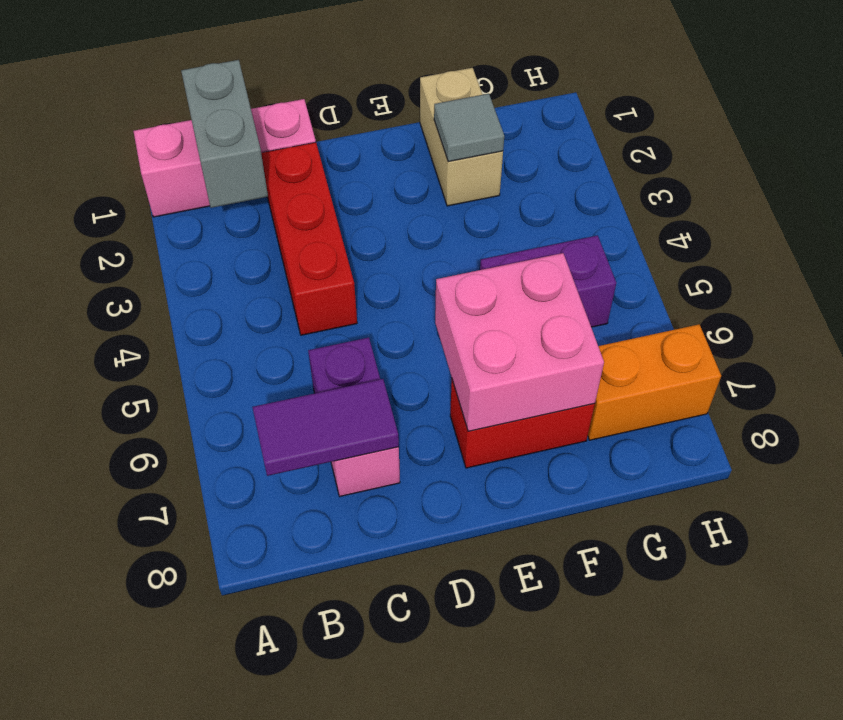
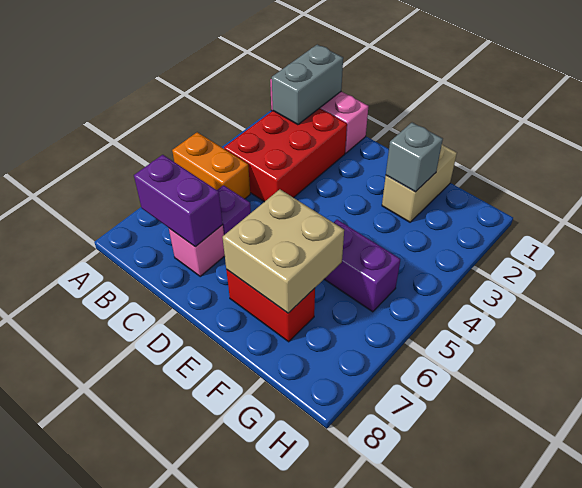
purple tile B7:C7 level 2 -> purple brick B7:C7 level 2
red brick C2:C4 level 1 -> red brick B2:C4 level 1
pink brick E6:F7 level 2 -> tan brick E6:F7 level 2
grey tile F2 level 2 -> grey brick F2 level 2
orange brick G7:H7 level 1 -> orange brick A5:B5 level 1

